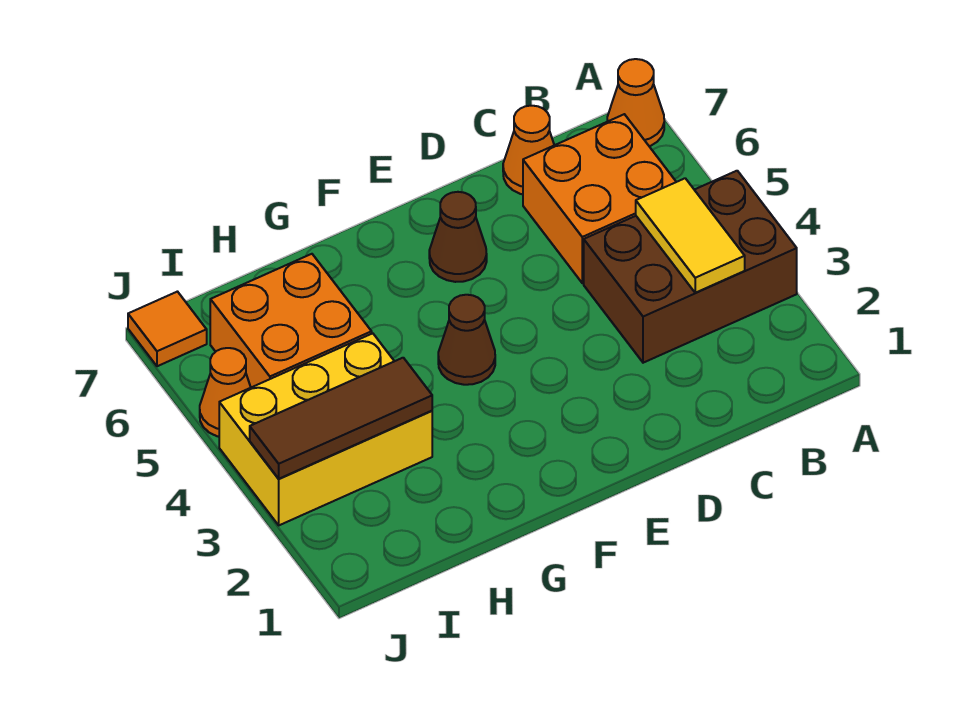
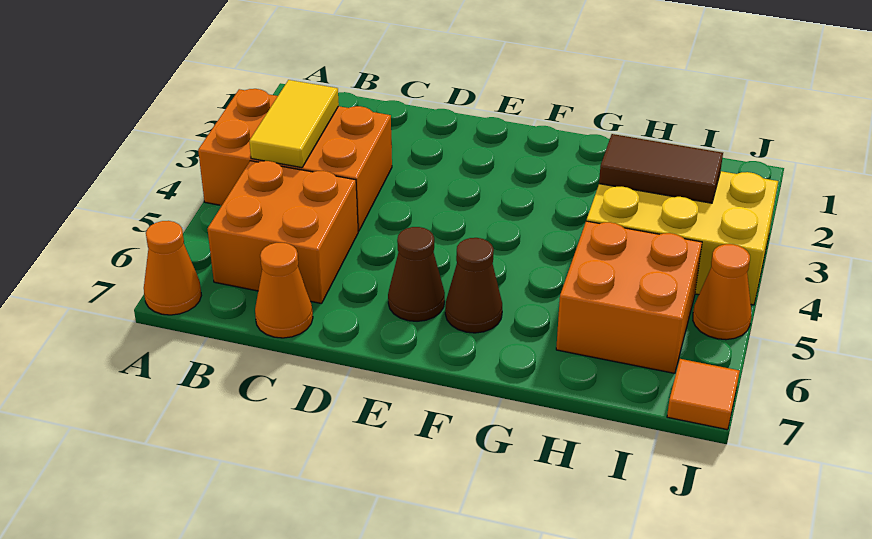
brown brick A3:C4 level 1 -> orange brick A3:C4 level 1
brown cone F4 level 1 -> brown cone F6 level 1
brown tile H3:J3 level 2 -> brown tile H3:I3 level 2

